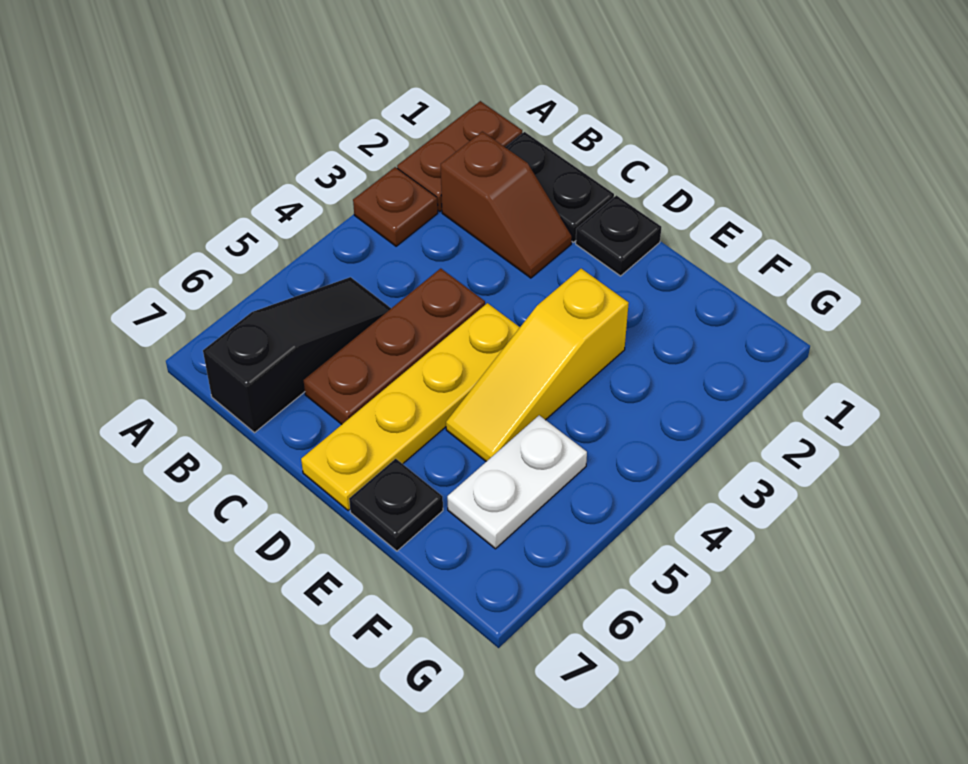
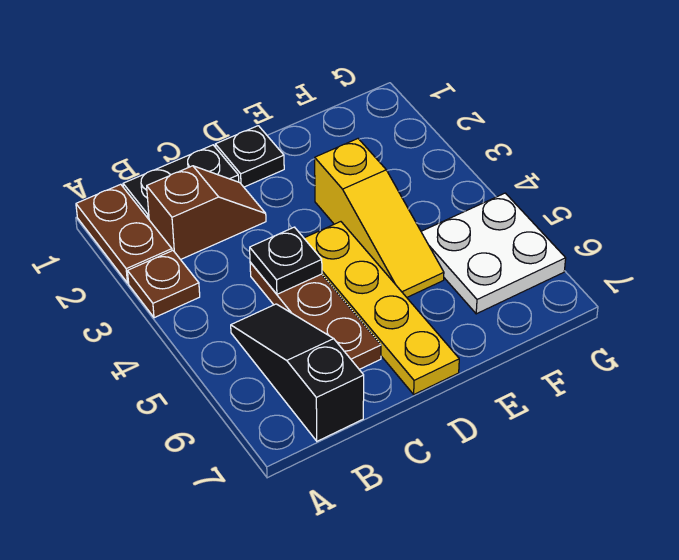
black plate E7 level 1 -> black plate C4 level 2
white plate F5:F6 level 1 -> white plate F5:G6 level 1

